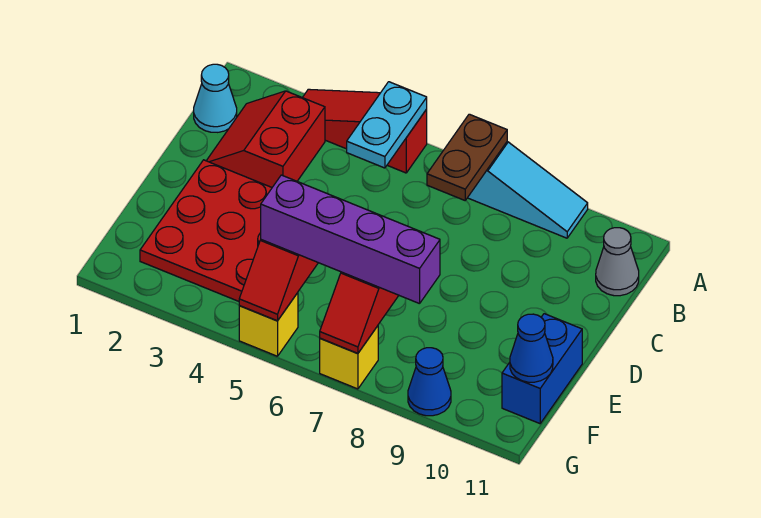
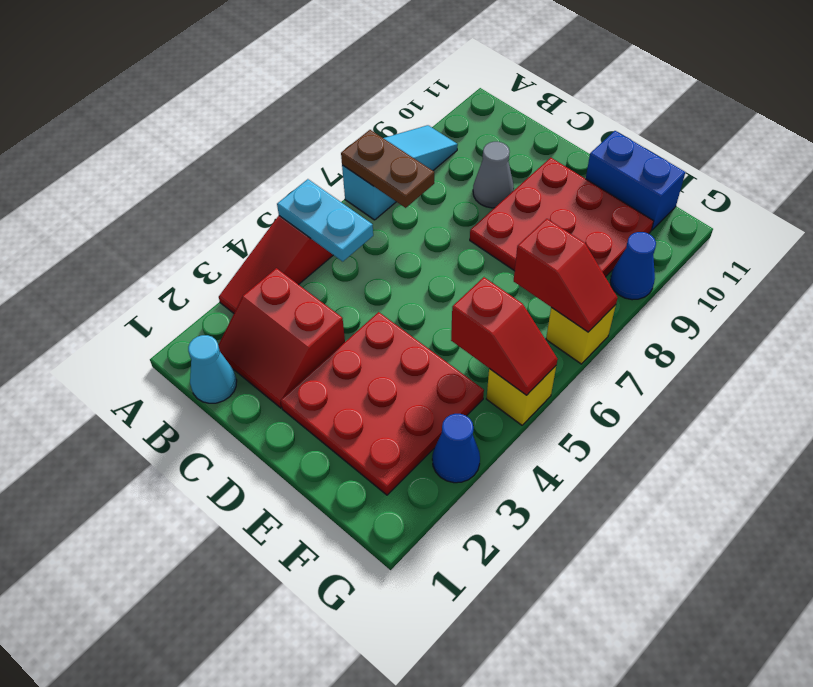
grey cone B11 level 1 -> grey cone C9 level 1
none -> red plate D8:F10 level 1
purple brick F5:F8 level 3 -> none
blue cone F11 level 2 -> blue cone G3 level 1

